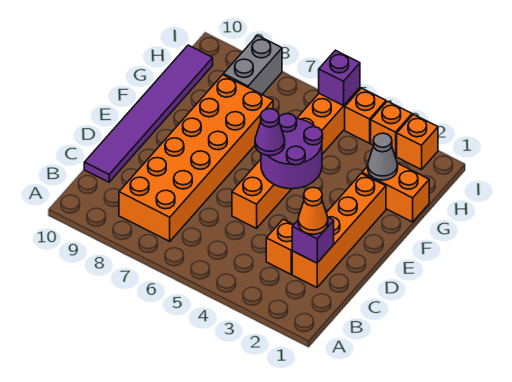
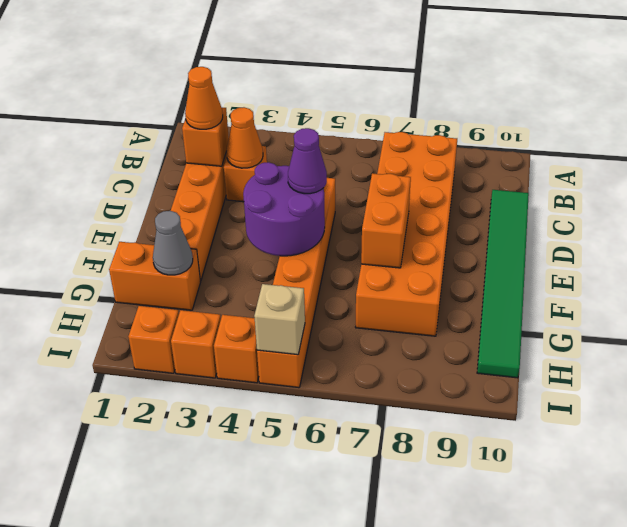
purple brick C2 level 2 -> orange brick C2 level 2
none -> orange cone C3 level 2
purple tile C10:H10 level 1 -> green tile C10:H10 level 1
none -> orange brick E7:F7 level 2
grey brick H8:I8 level 1 -> none
purple brick I5 level 2 -> tan brick I5 level 2

